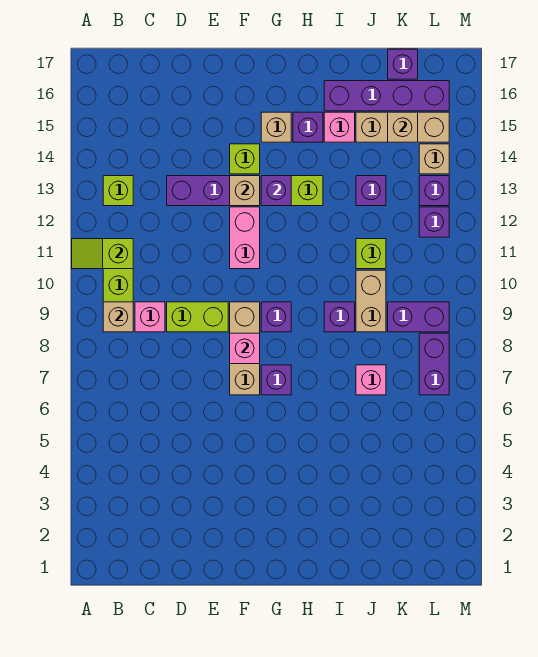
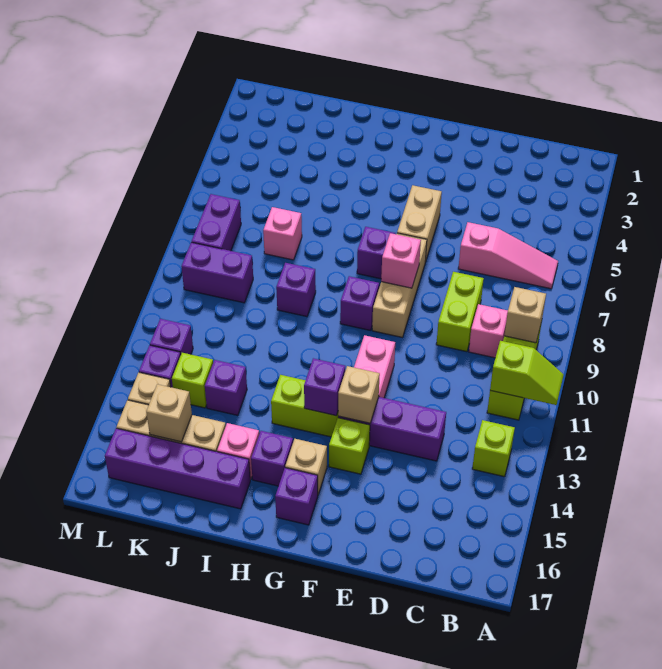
none -> pink slope B6:D6 level 1 top D
lime brick D9:E9 level 1 -> lime brick D8:D9 level 1
tan brick J9:J10 level 1 -> tan brick F5:F6 level 1
lime brick J11 level 1 -> lime brick K13 level 1
purple brick K17 level 1 -> purple brick G16 level 1

